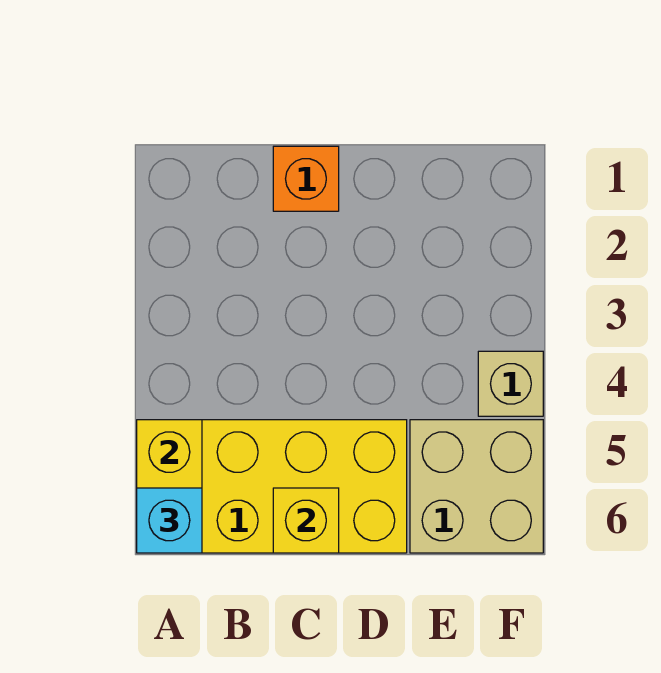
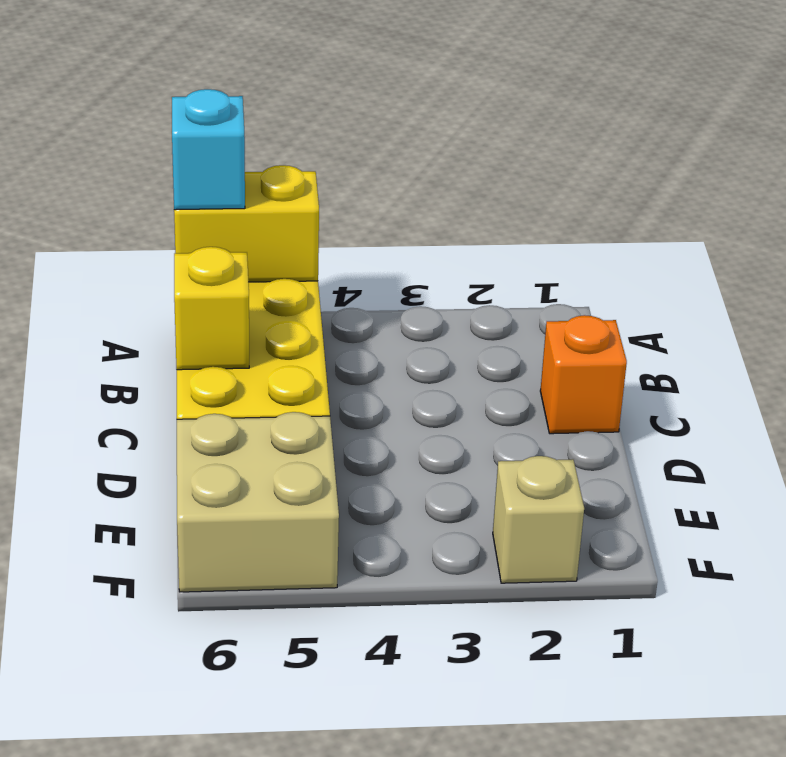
tan brick F4 level 1 -> tan brick F2 level 1

